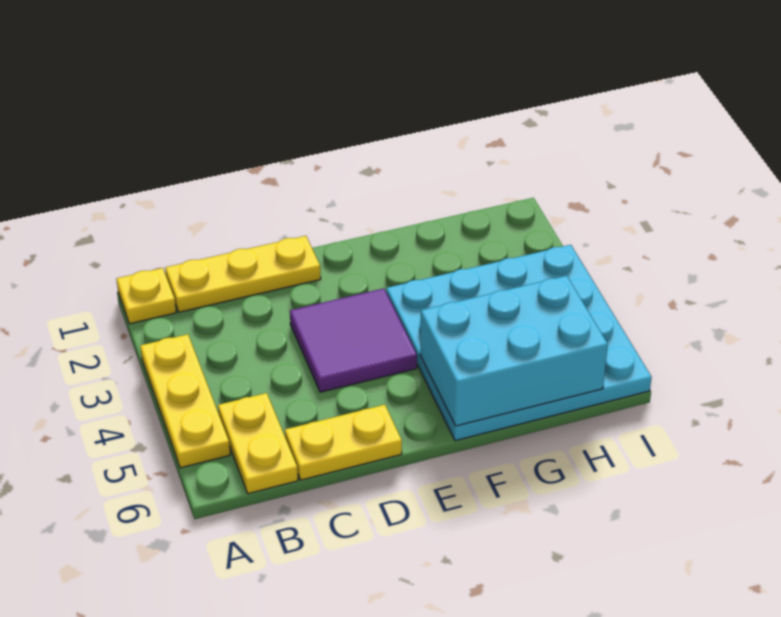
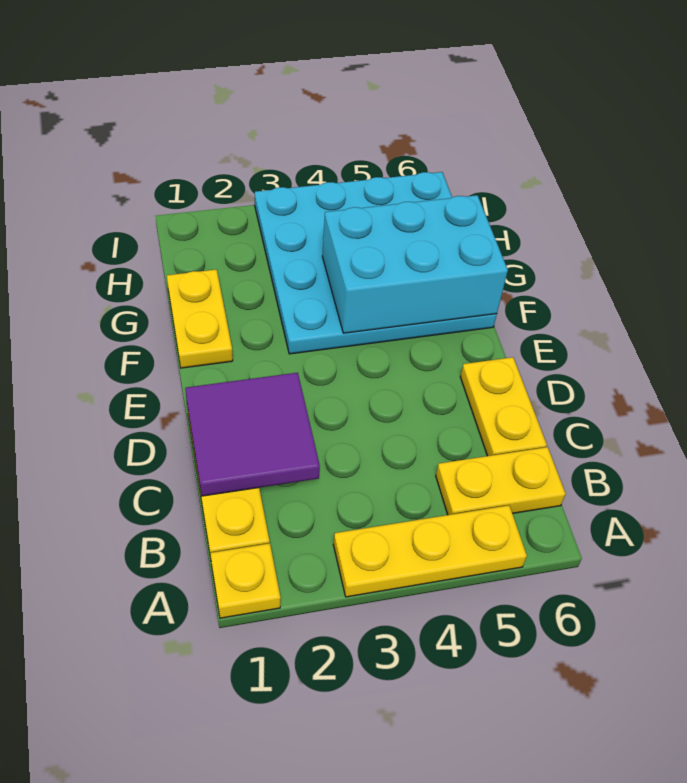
purple tile D3:E4 level 1 -> purple tile C1:D2 level 2
none -> yellow plate F1:G1 level 1
cyan brick F5:H6 level 2 -> cyan brick F4:G6 level 2

